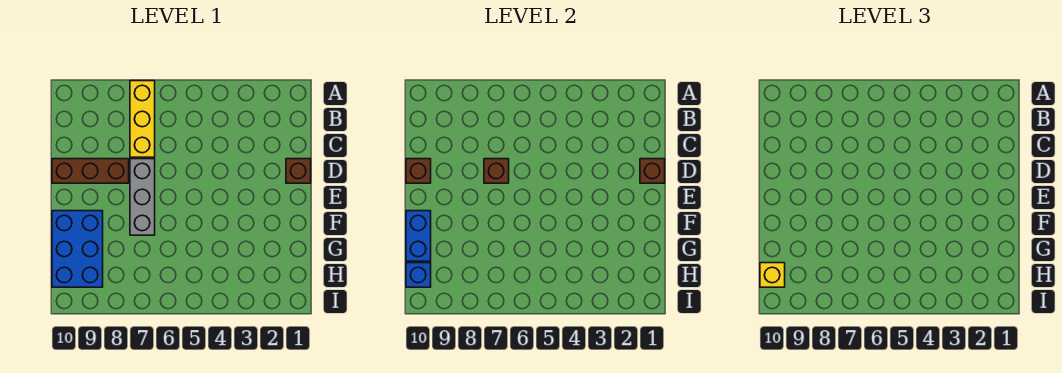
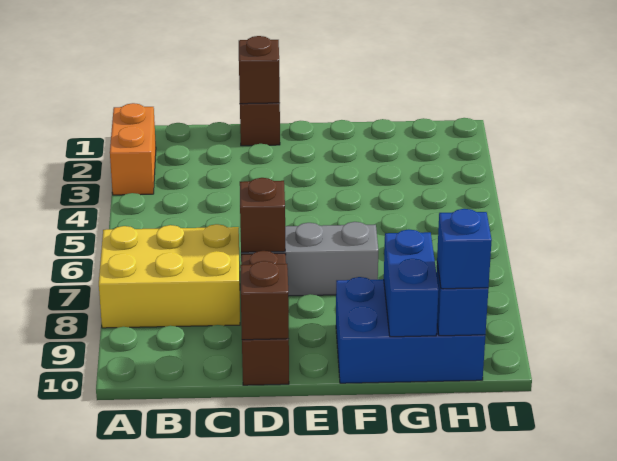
none -> orange brick A2:A3 level 1
yellow brick A7:C7 level 1 -> yellow brick A7:C8 level 1
blue brick F10:G10 level 2 -> blue brick G9:G10 level 2
yellow brick H10 level 3 -> blue brick H10 level 3

